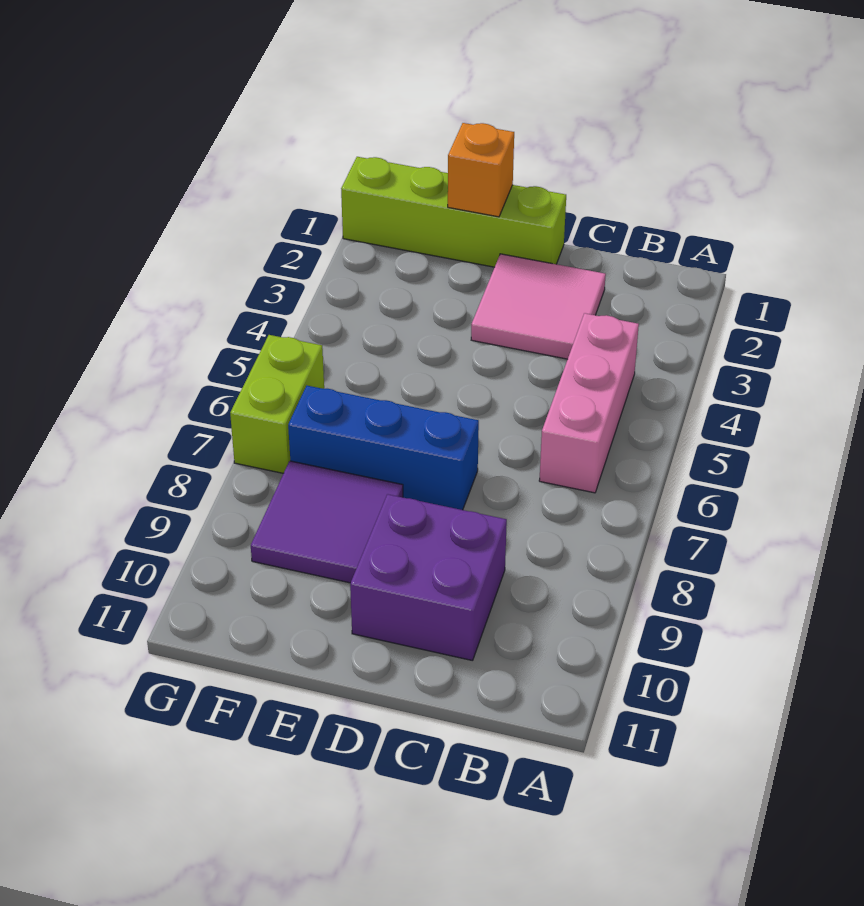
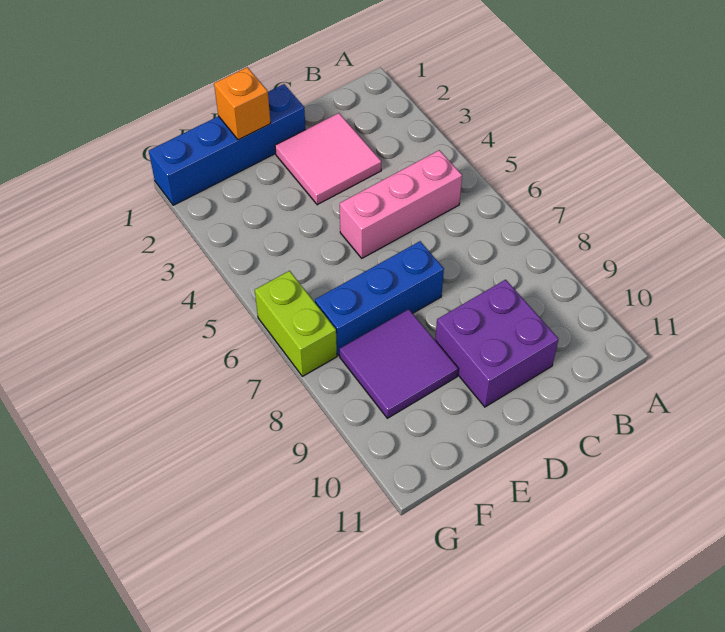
pink brick B4:B6 level 1 -> pink brick B5:D5 level 1
lime brick D1:G1 level 1 -> blue brick D1:G1 level 1

